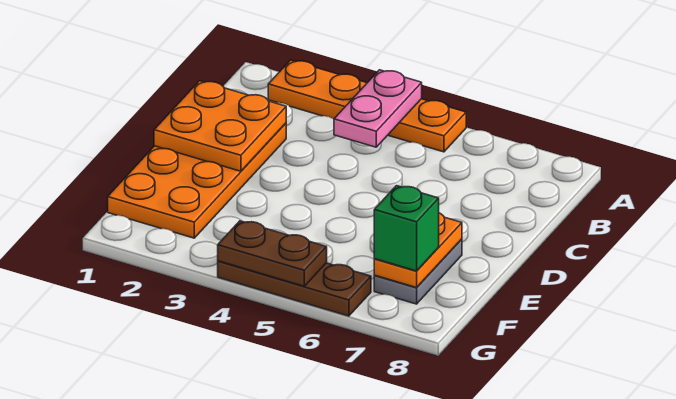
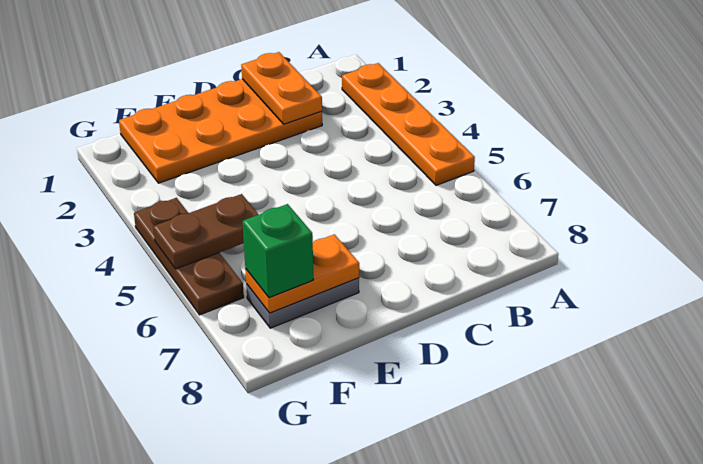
pink plate A4:B4 level 2 -> none
orange plate C1:D2 level 2 -> orange plate C1:C2 level 2
brown plate G4:G5 level 2 -> brown plate F5:G5 level 2

